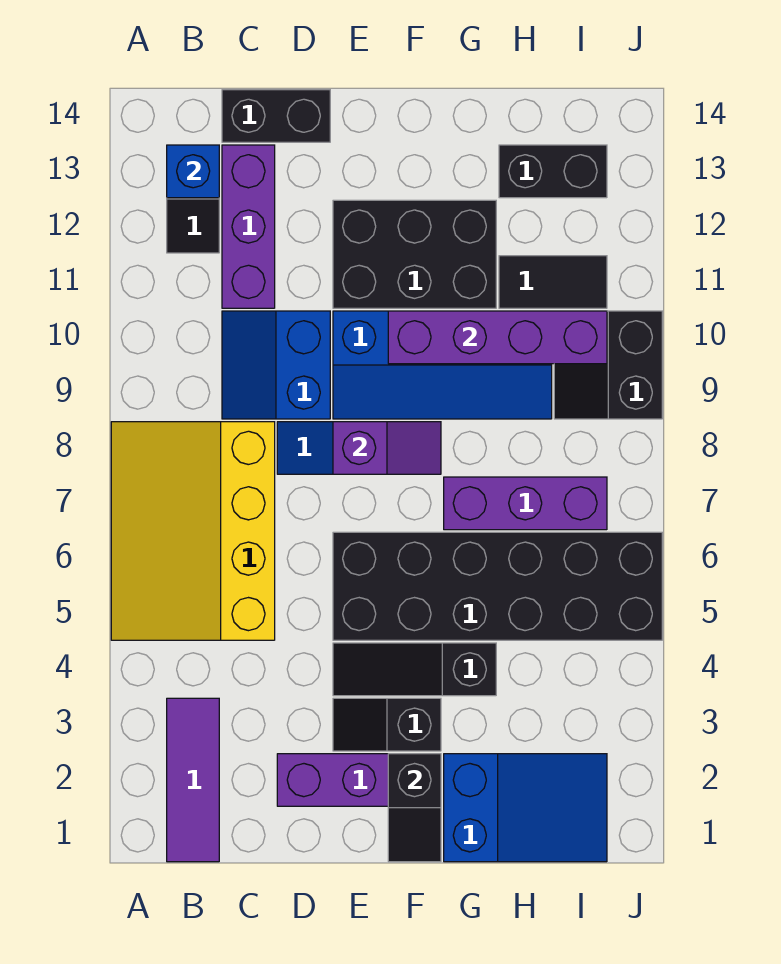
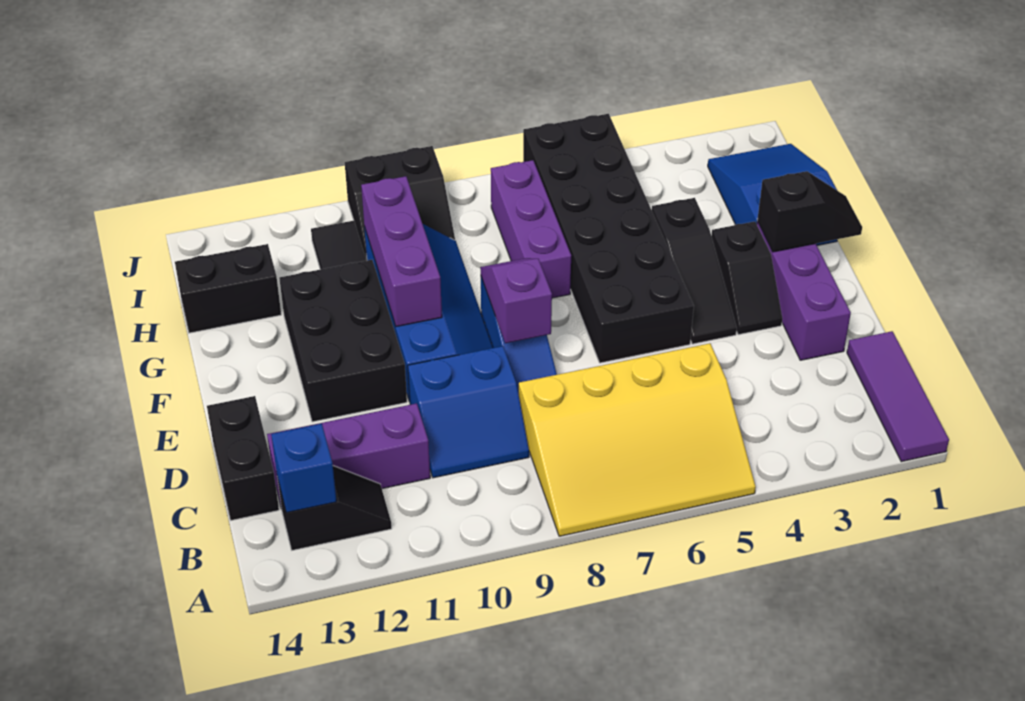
purple tile B1:B3 level 1 -> purple tile A1:C1 level 1
purple brick F10:I10 level 2 -> purple brick F10:H10 level 2
black brick H13:I13 level 1 -> black brick H13:H14 level 1

